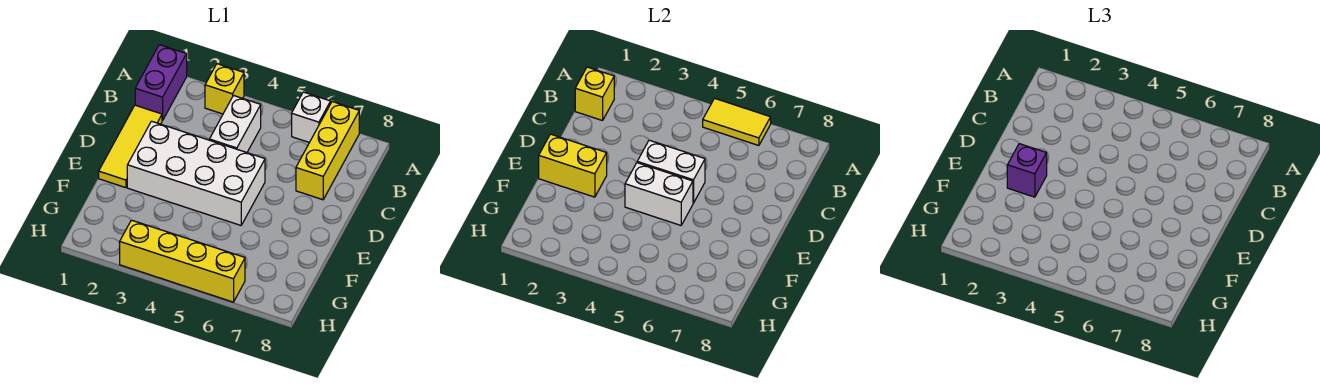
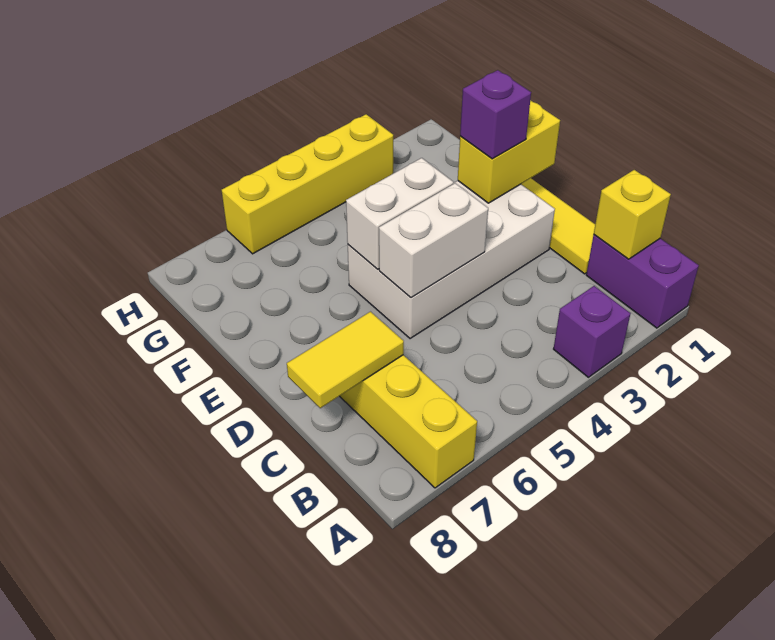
yellow brick A3 level 1 -> purple brick A3 level 1
yellow tile A5:A6 level 2 -> yellow tile C7:C8 level 2
white brick A6 level 1 -> none
white brick B4:C4 level 1 -> none

